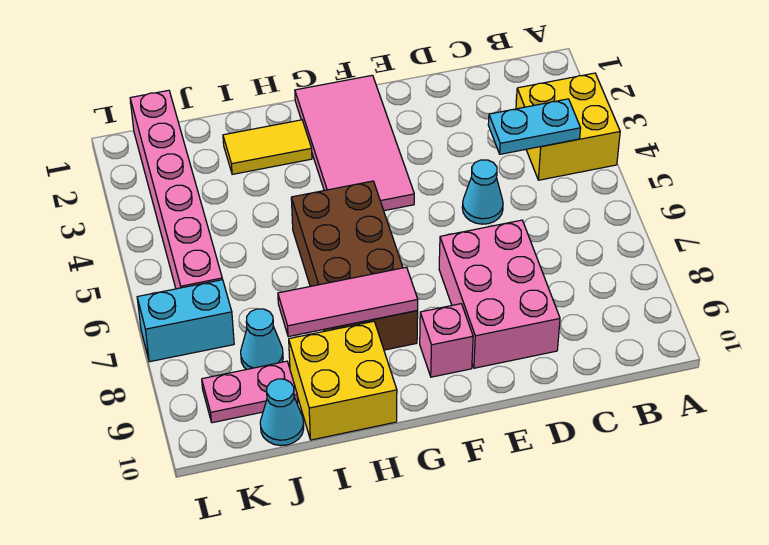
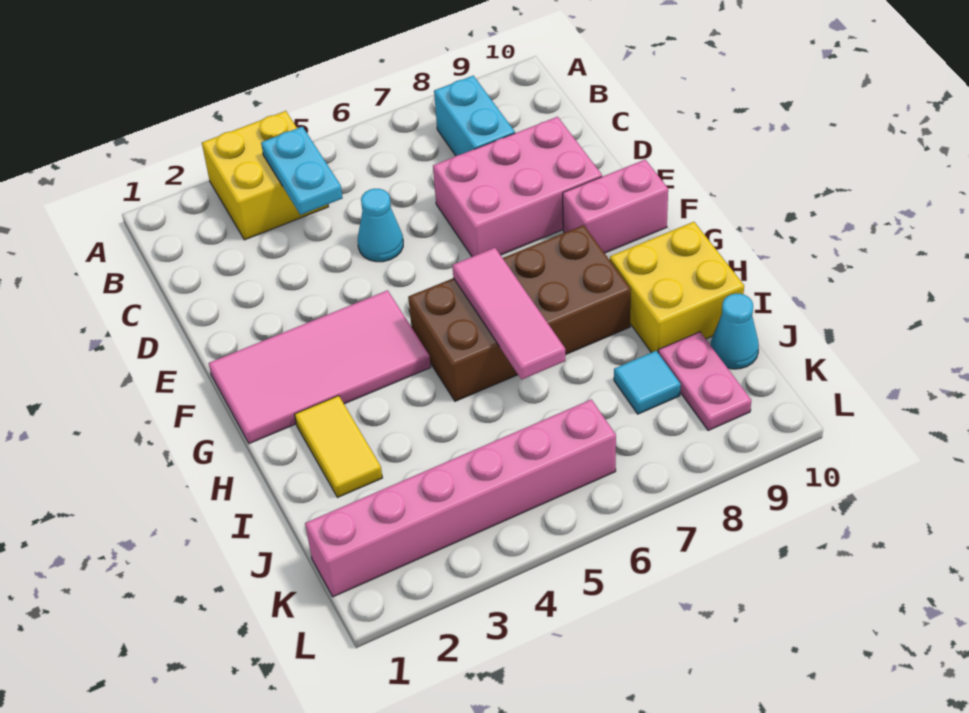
pink brick F9 level 1 -> pink brick F9:F10 level 1
pink tile G8:I8 level 2 -> pink tile G6:I6 level 2
cyan cone J8 level 1 -> cyan tile J8 level 1
cyan brick K7:L7 level 1 -> cyan brick B8:C8 level 1

